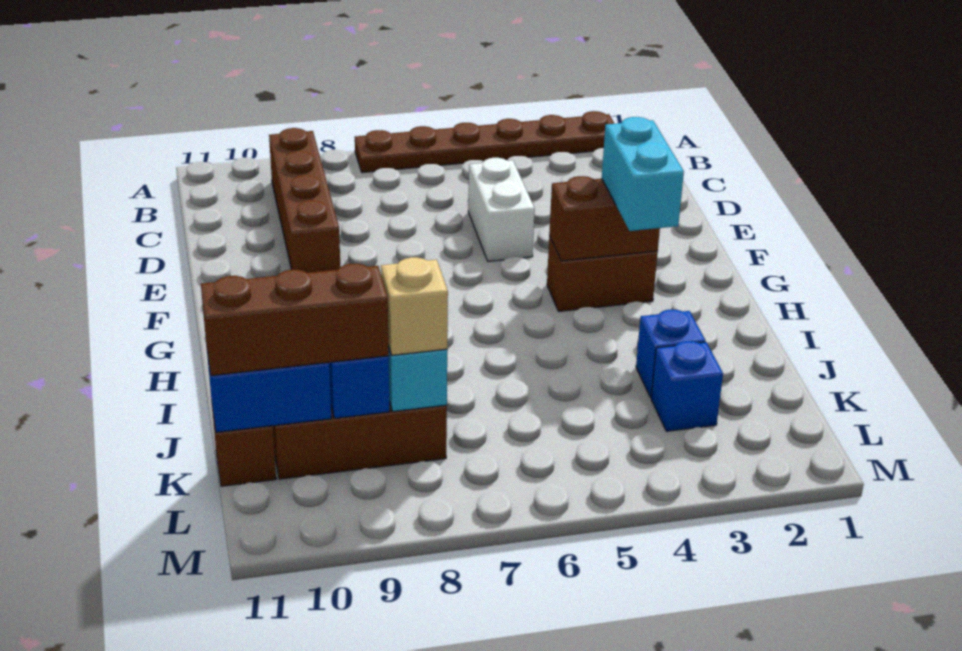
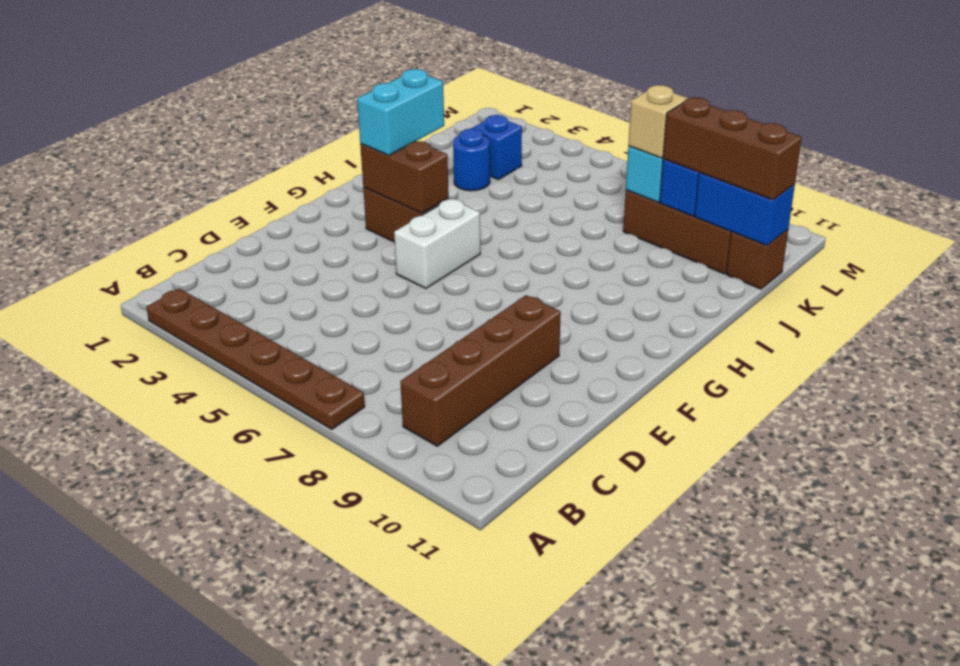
white brick D5:E5 level 1 -> white brick F5:G5 level 1
blue brick J3 level 1 -> blue round brick J3 level 1

